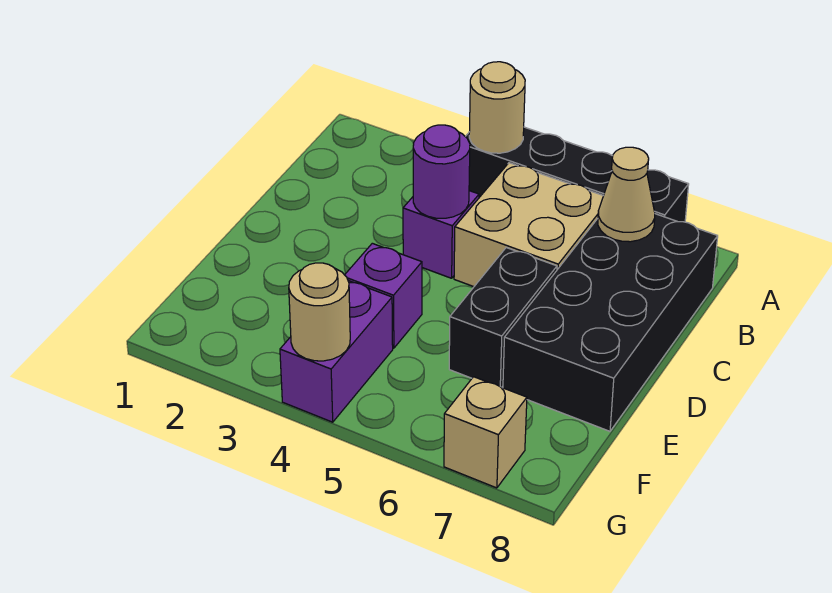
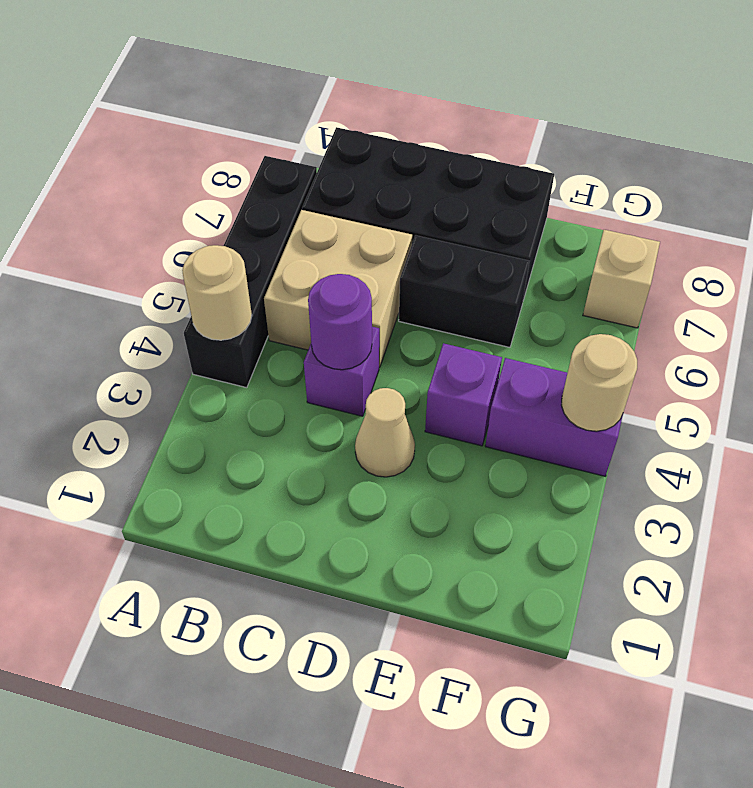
tan cone B7 level 2 -> tan cone D3 level 1

